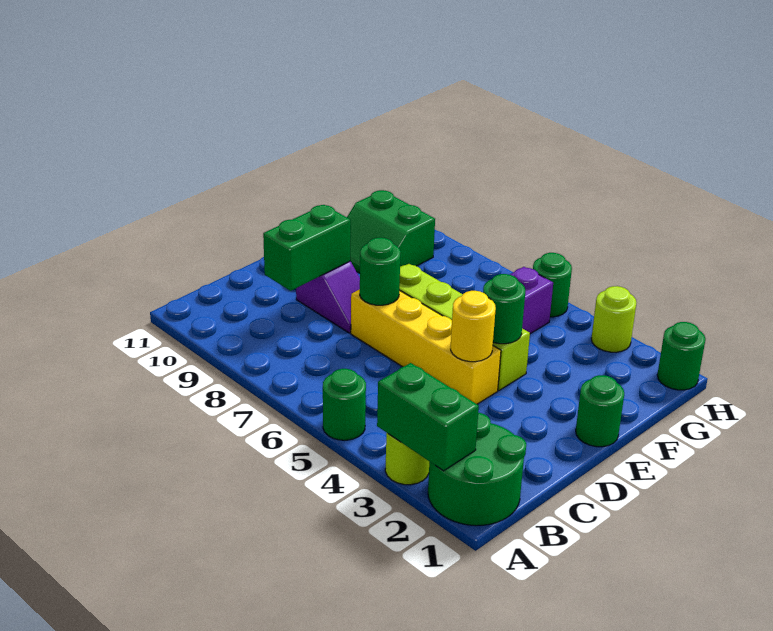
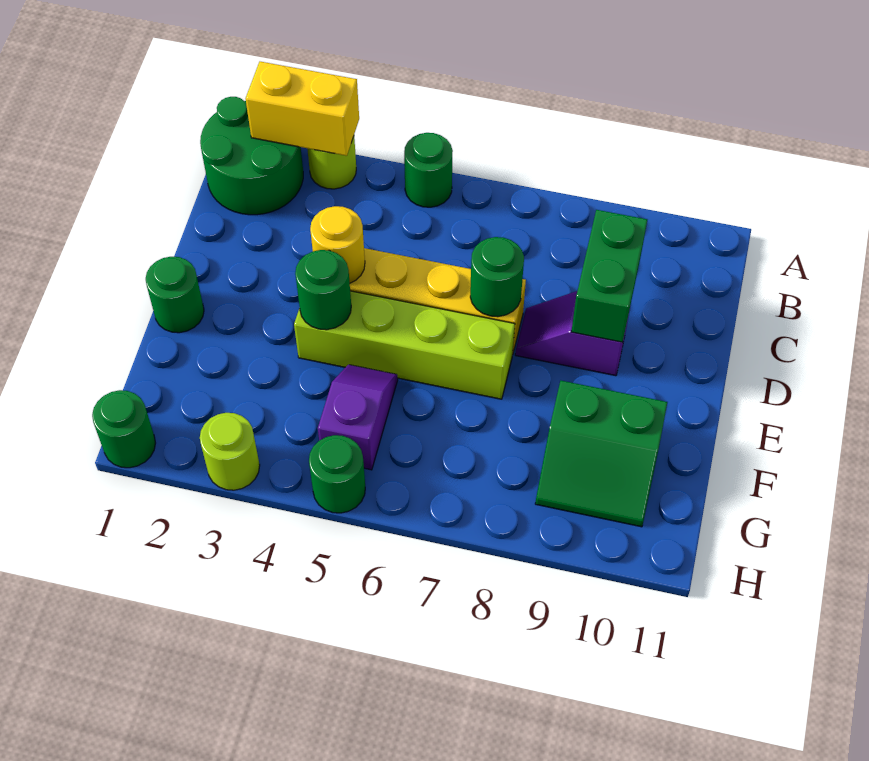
green brick A2:A3 level 2 -> yellow brick A2:A3 level 2
green slope F9:G10 level 1 top G -> green slope F9:G10 level 1 top F

